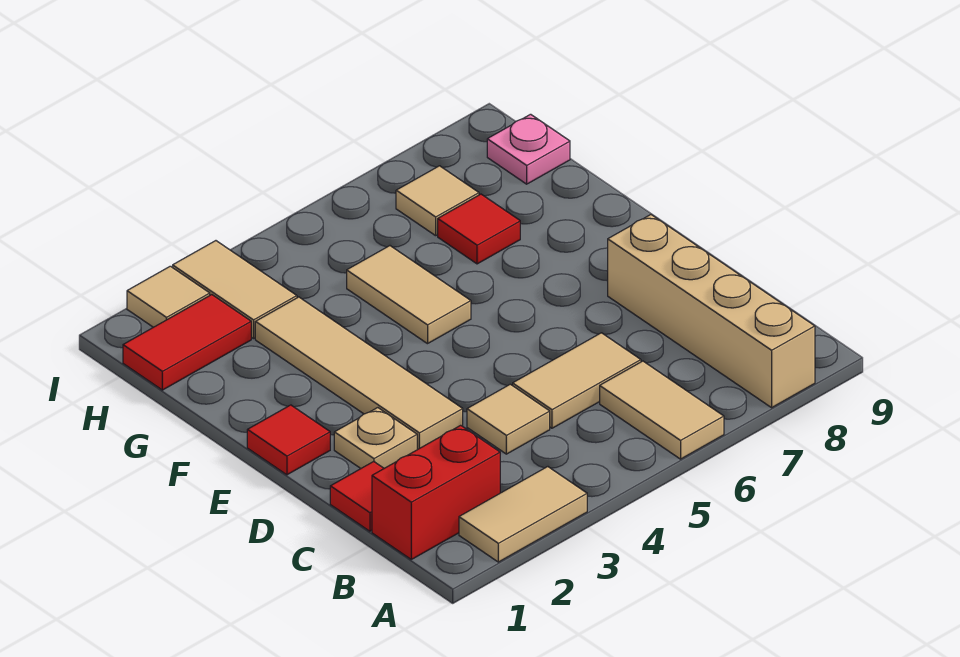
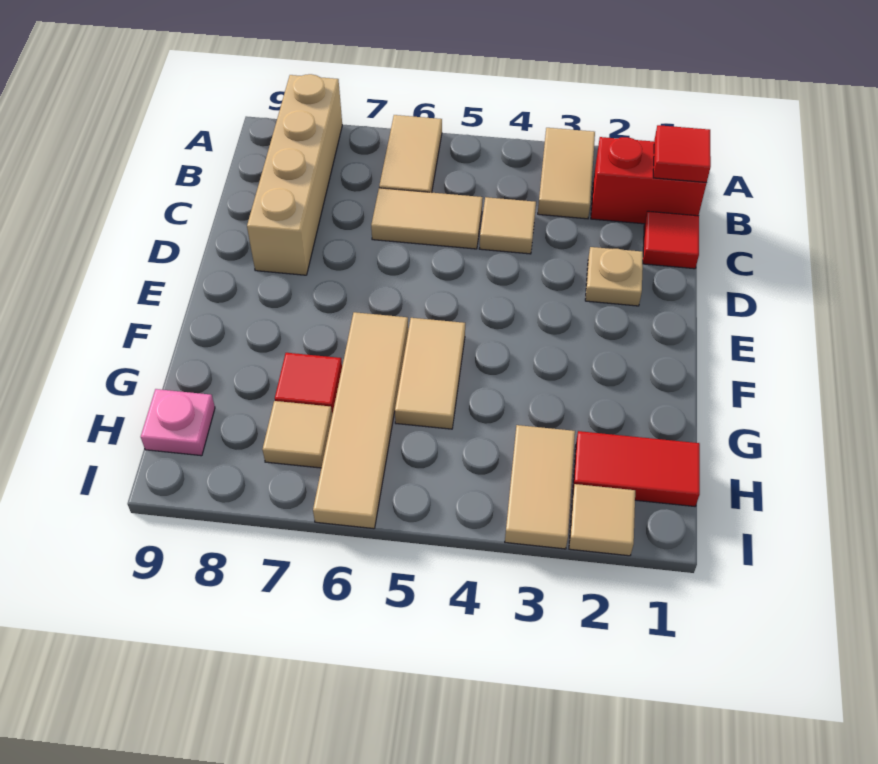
tan tile A2:A3 level 1 -> tan tile A3:B3 level 1
tan tile D3:G3 level 1 -> tan tile F6:I6 level 1
red tile E1 level 1 -> red tile B1 level 2

